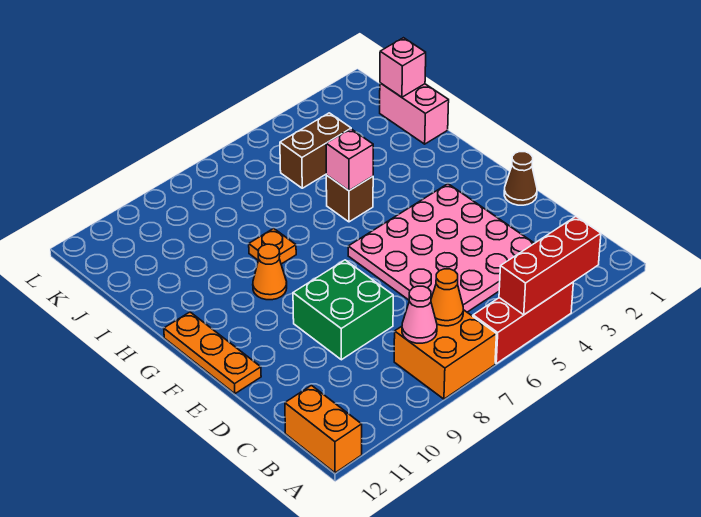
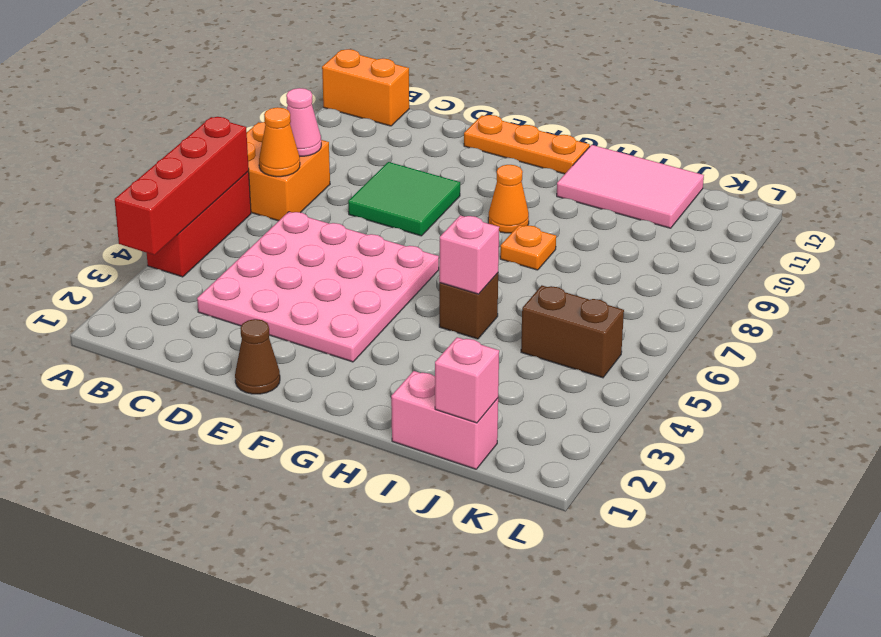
red brick A3:A5 level 2 -> red brick A3:A6 level 2
green brick D8:E9 level 1 -> green tile D8:E9 level 1
none -> pink tile H11:J12 level 1
brown brick J4:J5 level 1 -> brown brick J5:K5 level 1

